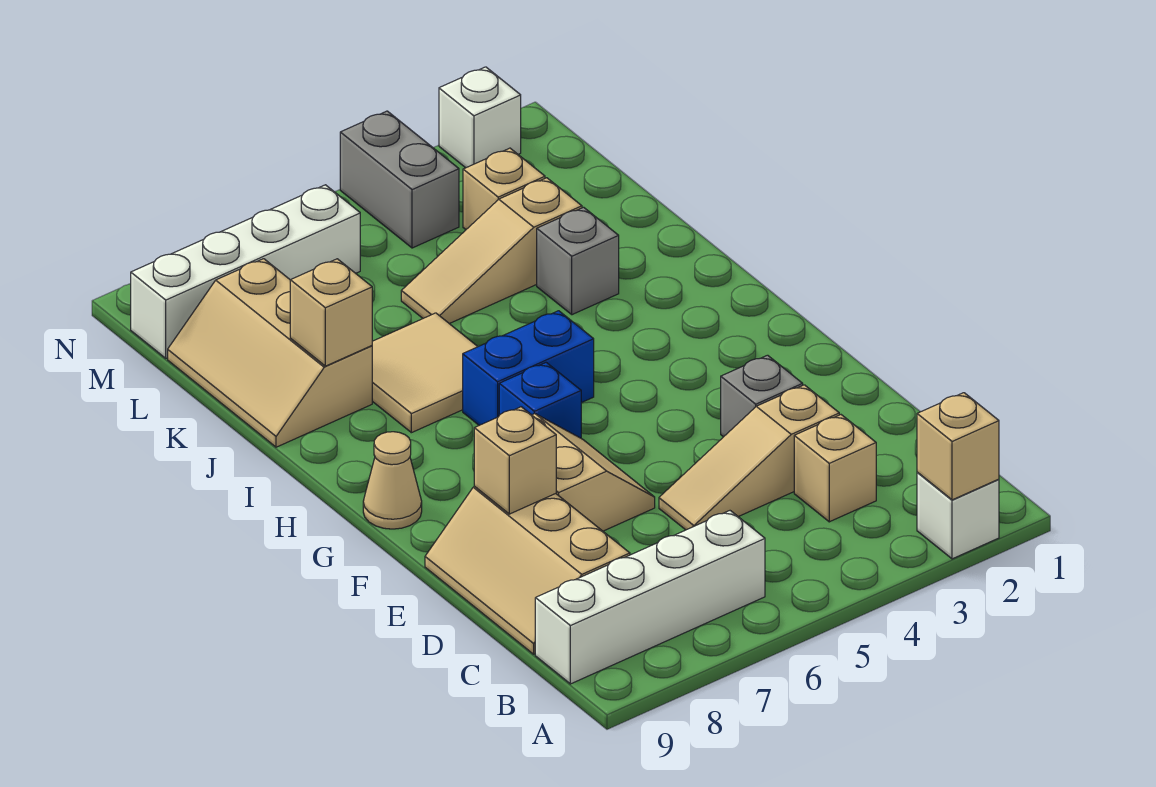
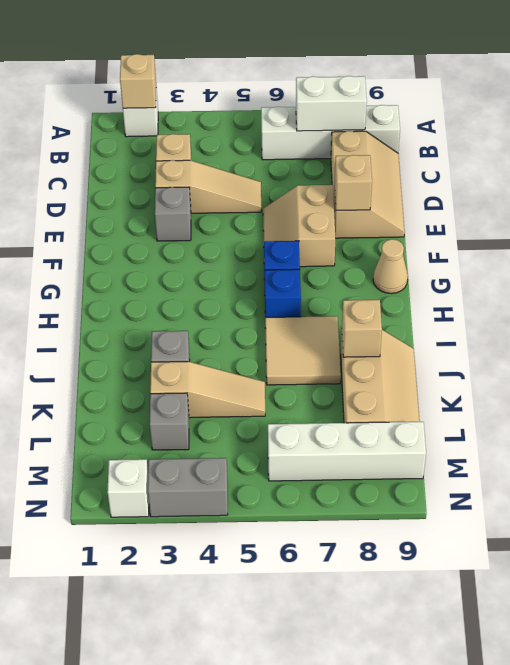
none -> white brick B7:B8 level 2
blue brick H5:H6 level 1 -> blue brick H6 level 1
tan brick L3 level 1 -> grey brick L3 level 1
grey brick M4:N4 level 1 -> grey brick N3:N4 level 1

